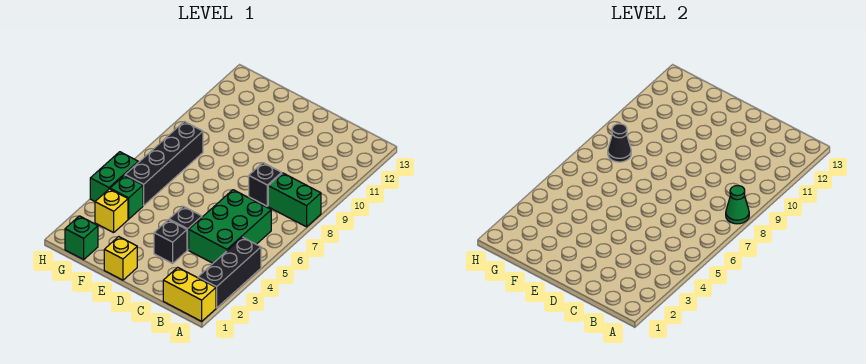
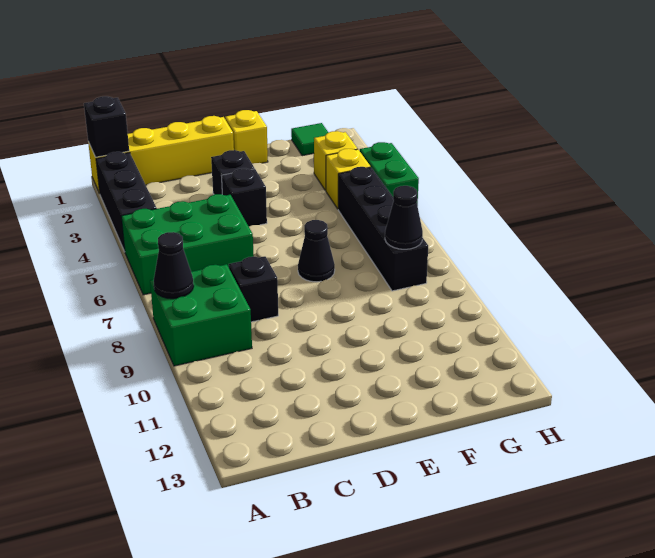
yellow brick A1:B1 level 1 -> yellow brick A1:D1 level 1
none -> black brick A1 level 2
green brick A8:B8 level 1 -> green brick A8:B9 level 1
green cone A8 level 2 -> black cone A8 level 2
green brick B4:C6 level 1 -> green brick A5:C6 level 1
none -> black cone E7 level 1
green brick G1 level 1 -> green tile G1 level 1
green brick G4 level 1 -> yellow brick G4 level 1

